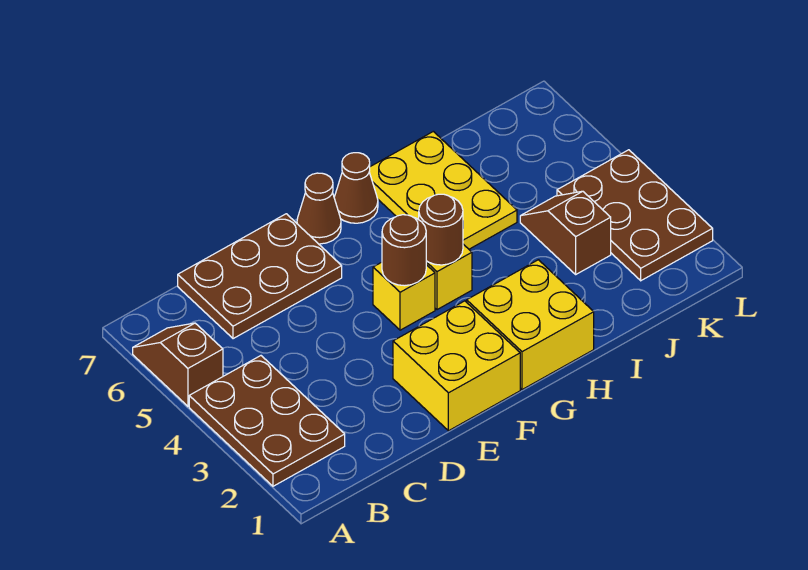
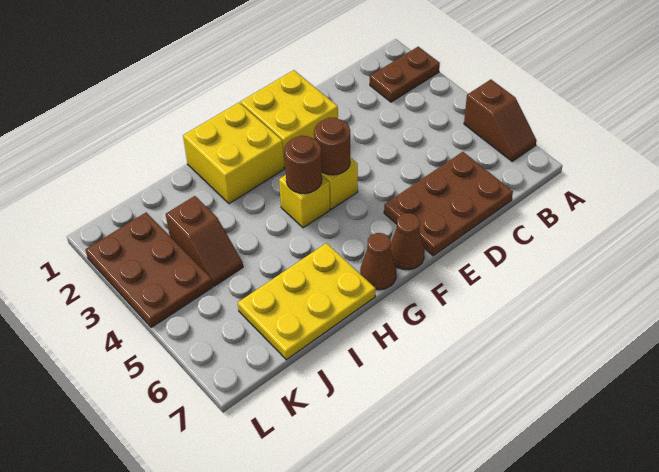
brown plate A2:B4 level 1 -> brown plate A2:B2 level 1
yellow plate H5:I7 level 1 -> yellow plate H6:J7 level 1

